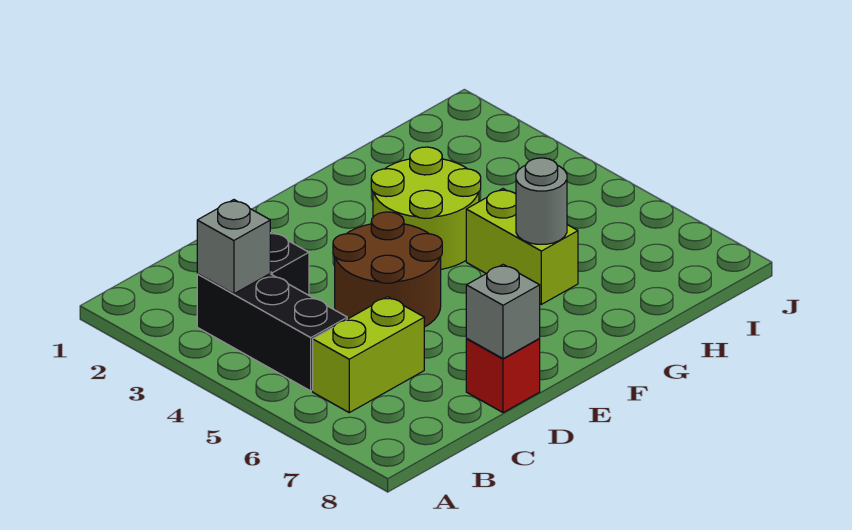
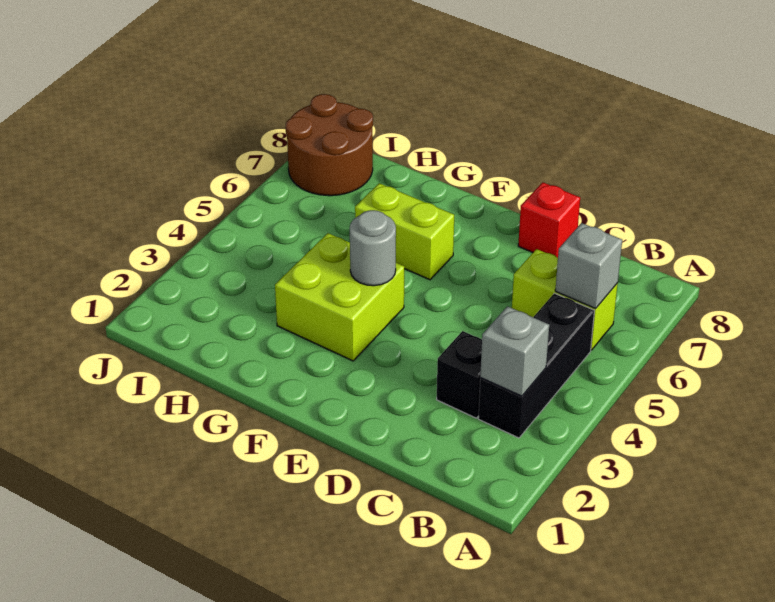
brown round brick D4:E5 level 1 -> brown round brick I7:J8 level 1
grey brick D8 level 2 -> grey brick B6 level 2
lime round brick F3:G4 level 1 -> lime brick F3:G4 level 1
lime brick G5:G6 level 1 -> lime brick F6:G6 level 1
grey round brick G6 level 2 -> grey round brick F4 level 2

